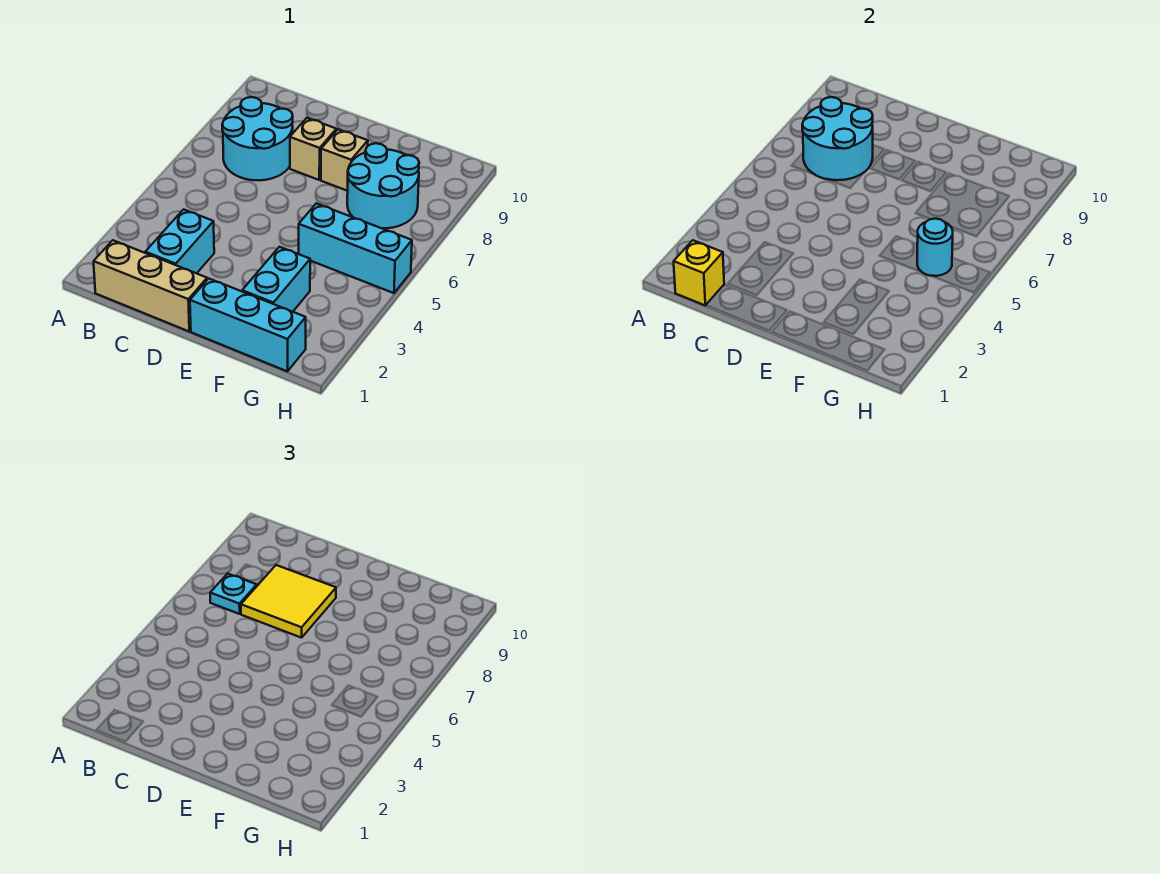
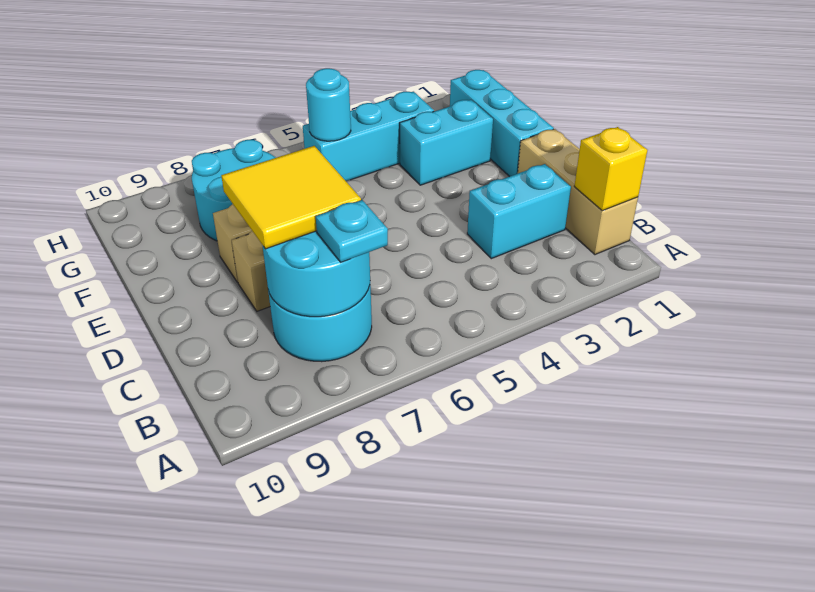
cyan brick F5:H5 level 1 -> cyan brick G3:G5 level 1

